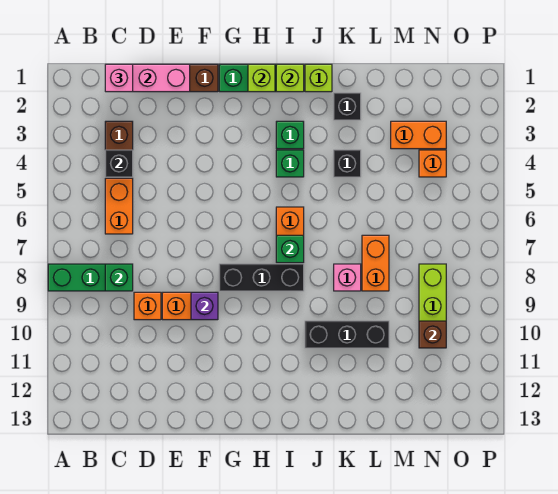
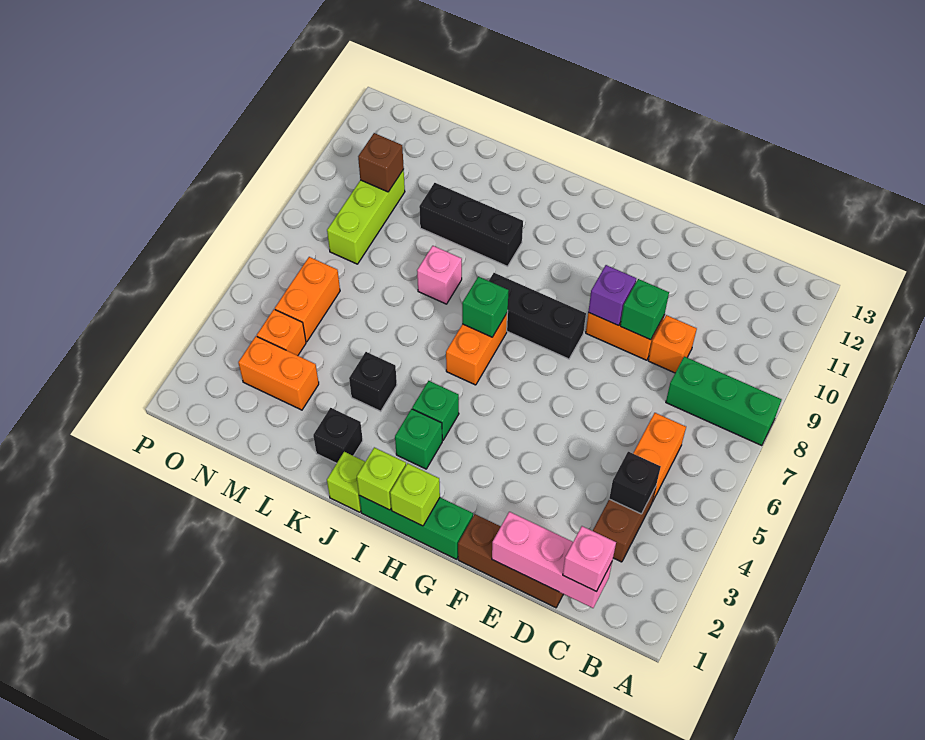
green brick C8 level 2 -> green brick E9 level 2
orange brick L7:L8 level 1 -> orange brick N5:N6 level 1

